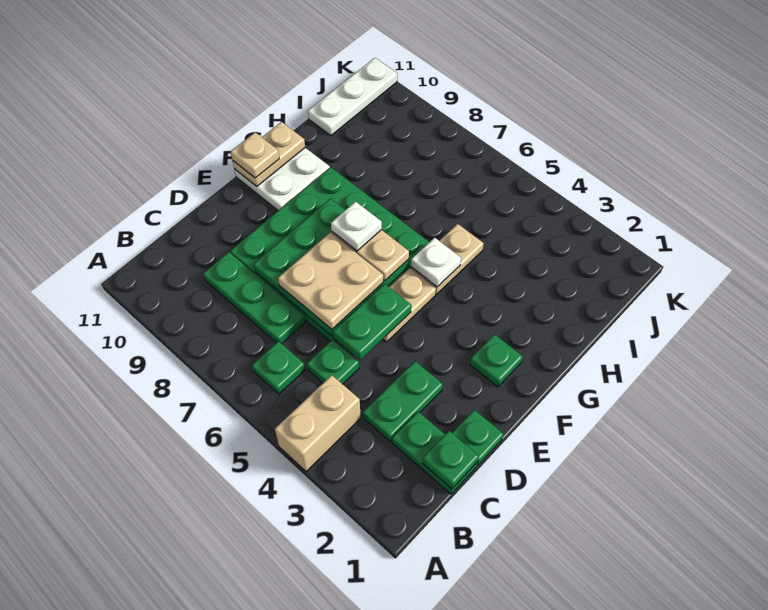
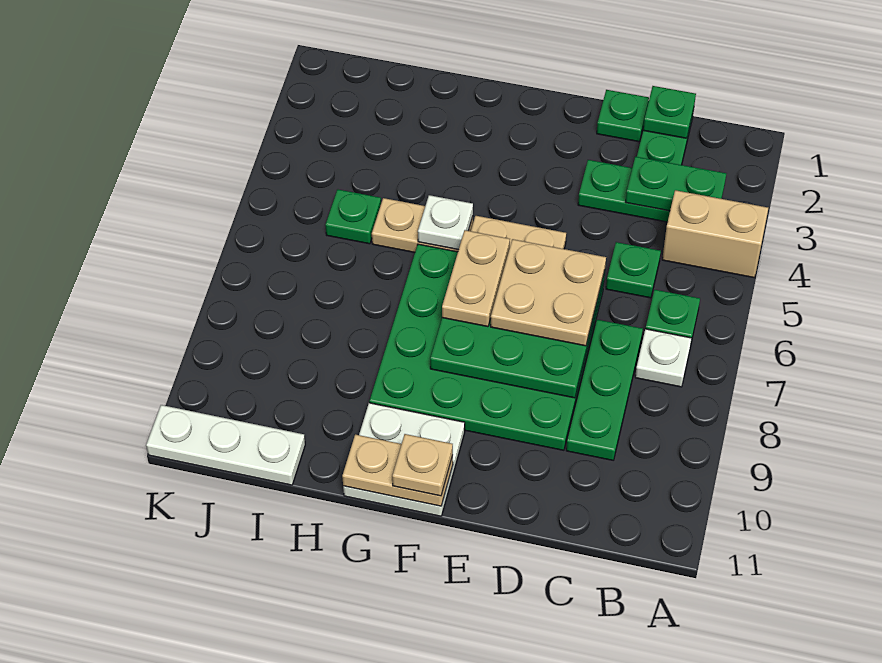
green plate D5:E5 level 2 -> green plate B3:C3 level 2
green plate F2 level 1 -> green plate I5 level 1
white plate F7 level 4 -> white plate B7 level 1

